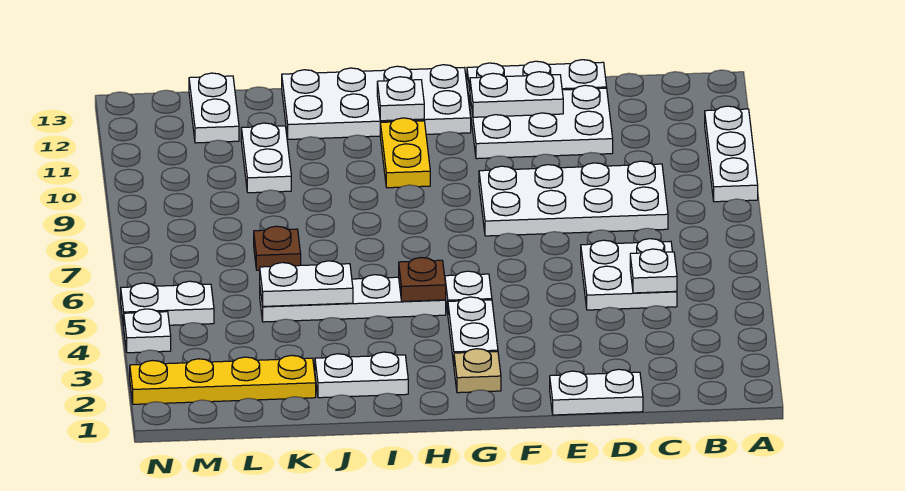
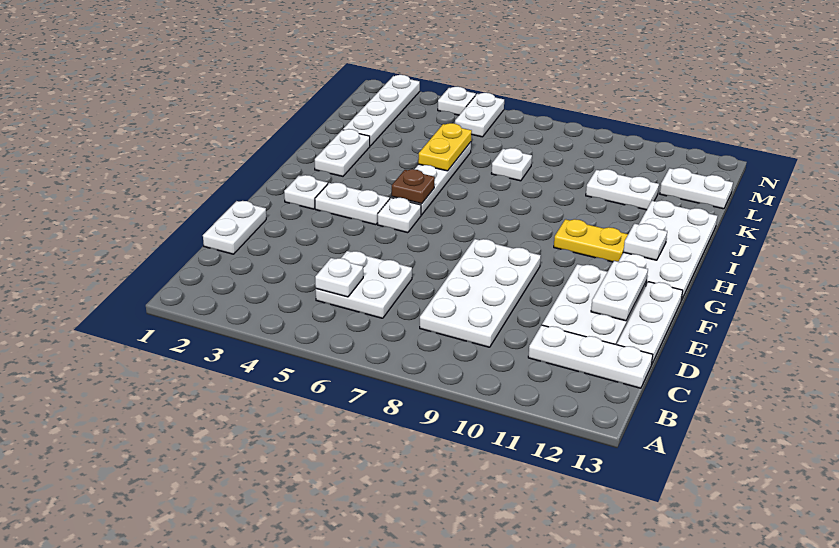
white plate A9:A11 level 1 -> white plate C11:C13 level 1
tan plate G2 level 1 -> white plate G2 level 1
white plate J5:K5 level 2 -> yellow plate J5:K5 level 2
yellow plate K2:N2 level 1 -> white plate K2:N2 level 1
brown plate K7 level 1 -> white plate K7 level 1

